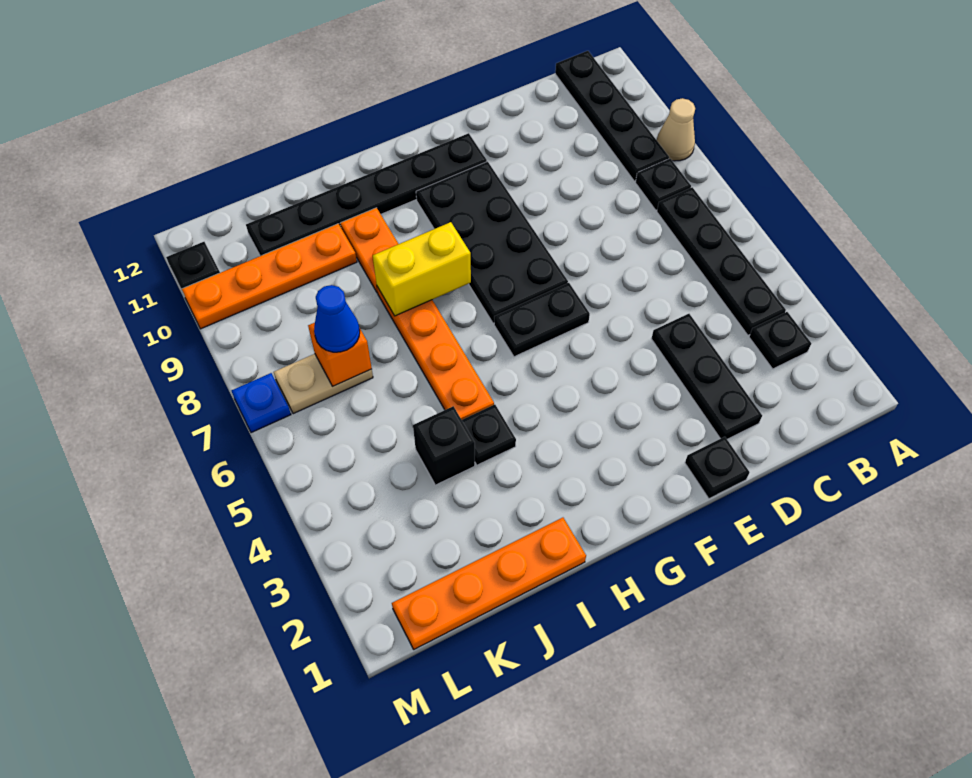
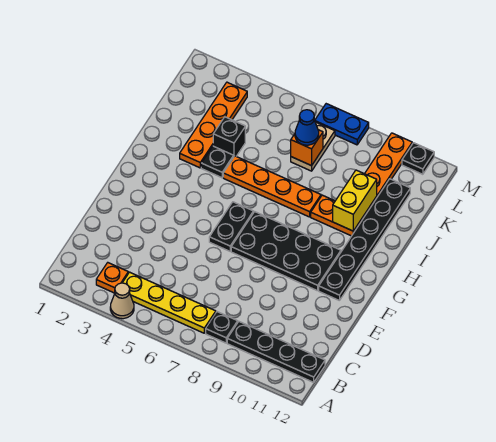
tan cone A9 level 1 -> tan cone A4 level 1
black plate B3 level 1 -> orange plate B3 level 1
black plate B4:B7 level 1 -> yellow plate B4:B7 level 1
black plate D2:D4 level 1 -> none
black plate E1 level 1 -> none
yellow brick H8:I8 level 2 -> yellow brick I10:J10 level 2
orange plate I1:L1 level 1 -> orange plate I3:L3 level 1
blue plate M7 level 1 -> blue plate M7:M8 level 1

